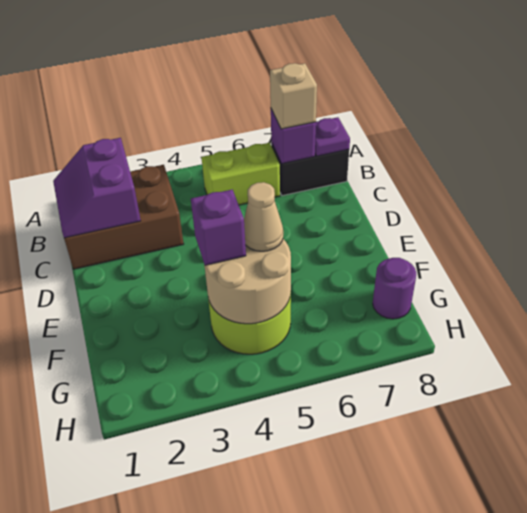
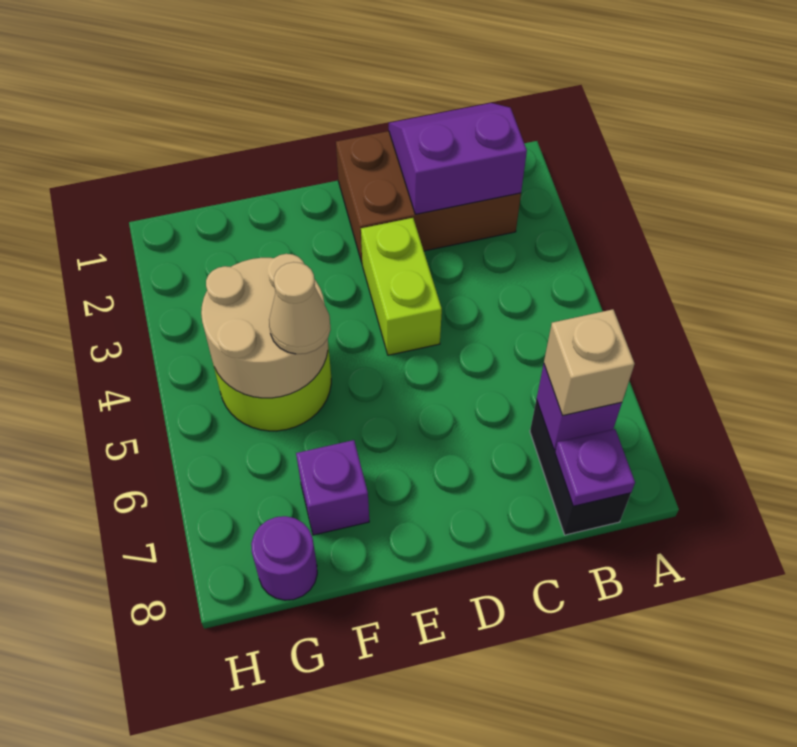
brown brick B1:C3 level 1 -> brown brick B1:D2 level 1
lime brick B5:B6 level 1 -> lime brick D3:D4 level 1
purple brick F4 level 3 -> purple brick F7 level 1

